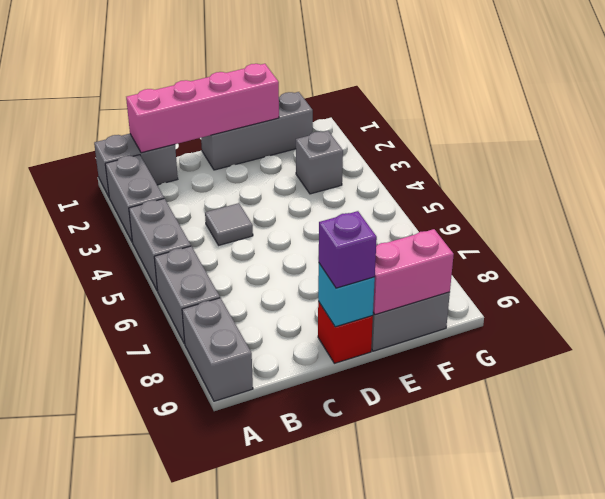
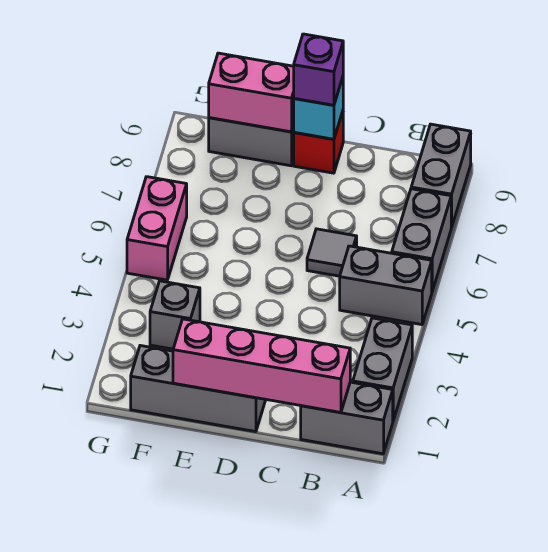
grey brick A4:A5 level 1 -> grey brick A5:B5 level 1
grey tile C4 level 1 -> grey tile C6 level 1
none -> pink brick G5:G6 level 1

